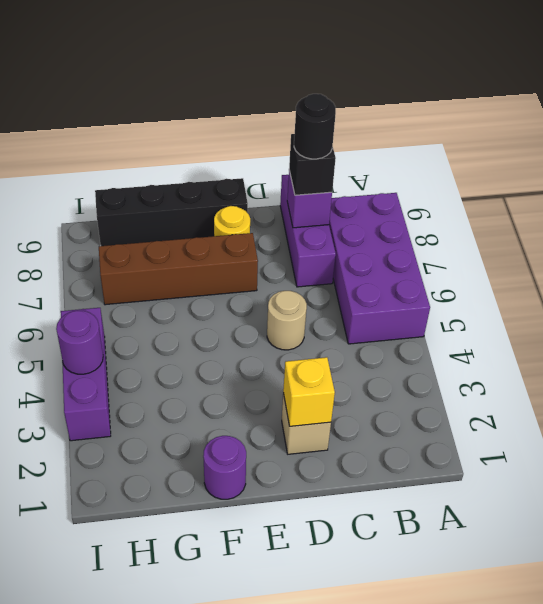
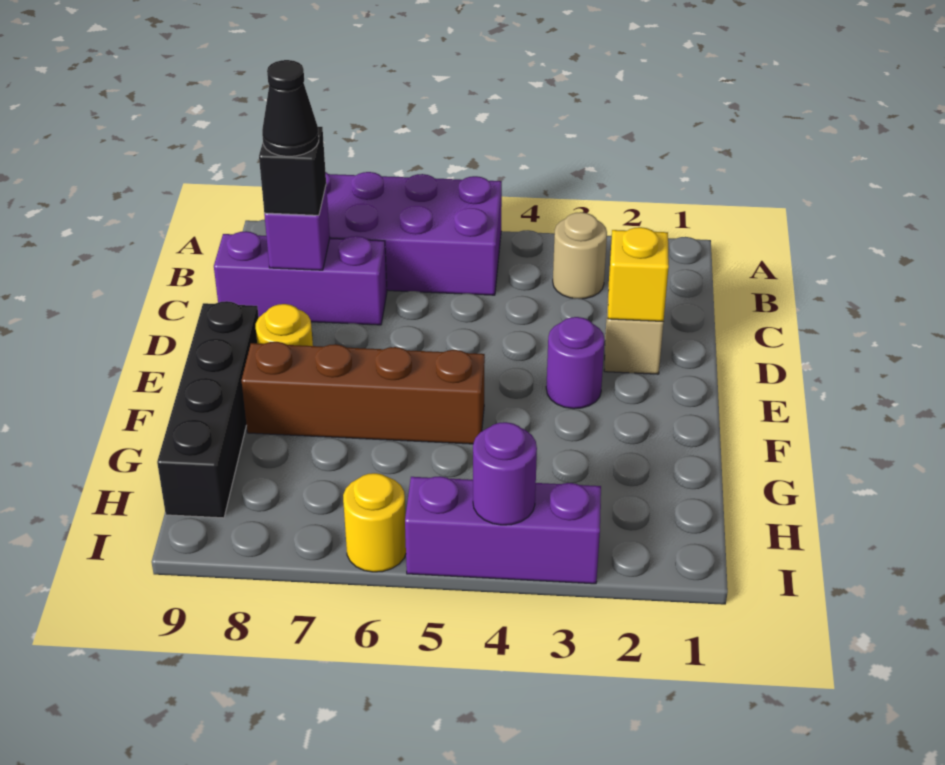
black round brick C8 level 4 -> black cone C8 level 4
tan round brick D5 level 1 -> tan round brick B3 level 1
brown brick E7:H7 level 1 -> brown brick F5:F8 level 1
purple round brick F1 level 1 -> purple round brick E3 level 1
none -> yellow round brick I6 level 1

